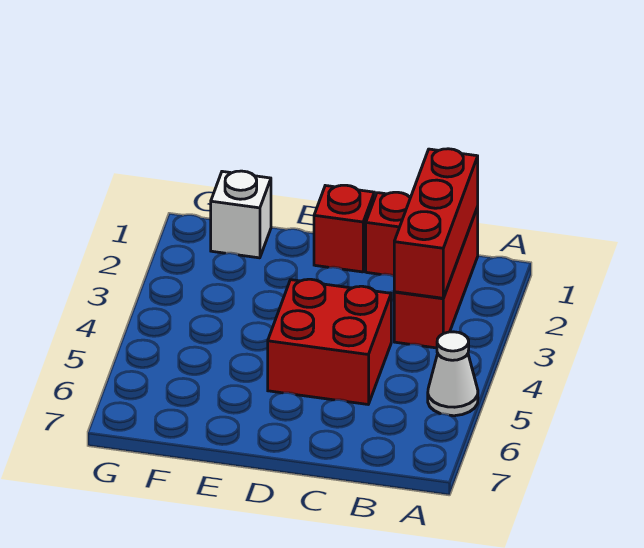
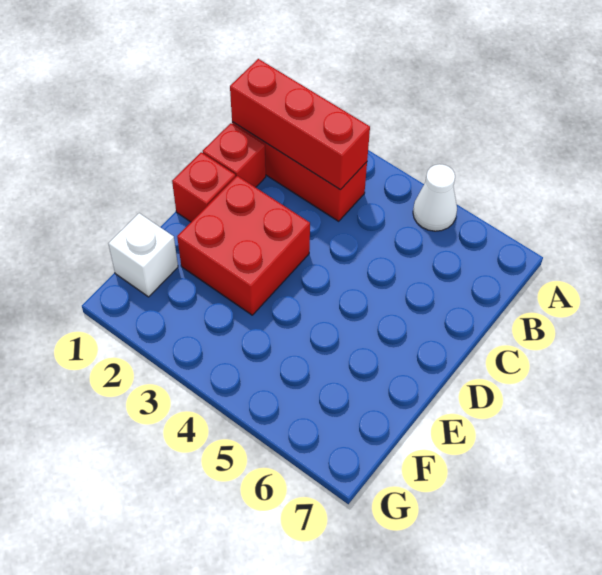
red brick C4:D5 level 1 -> red brick D2:E3 level 1

